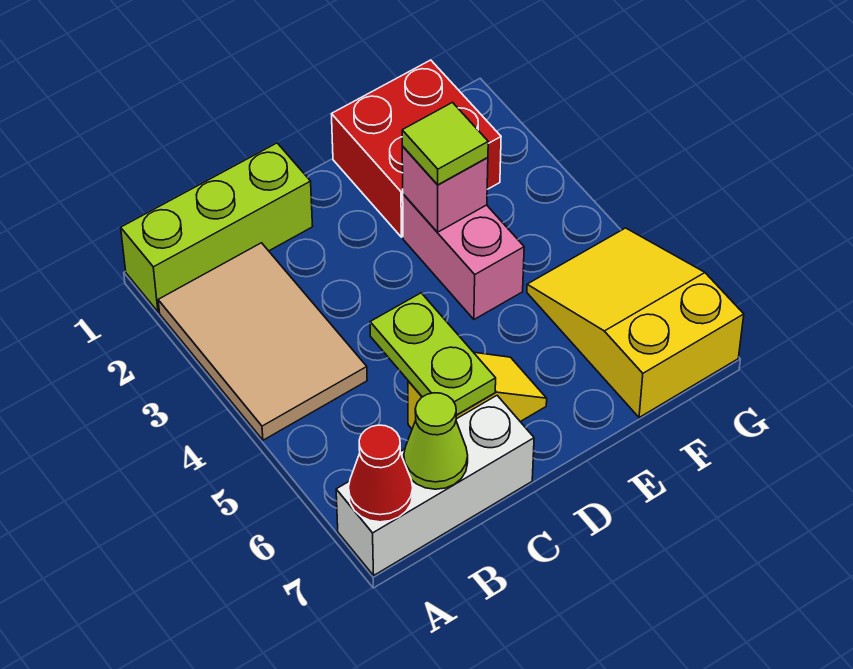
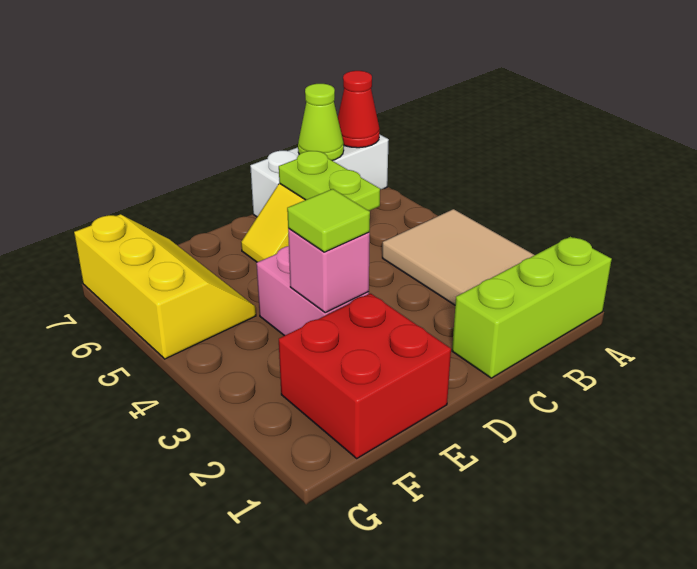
yellow slope F5:G7 level 1 top 7 -> yellow slope F5:G7 level 1 top G

